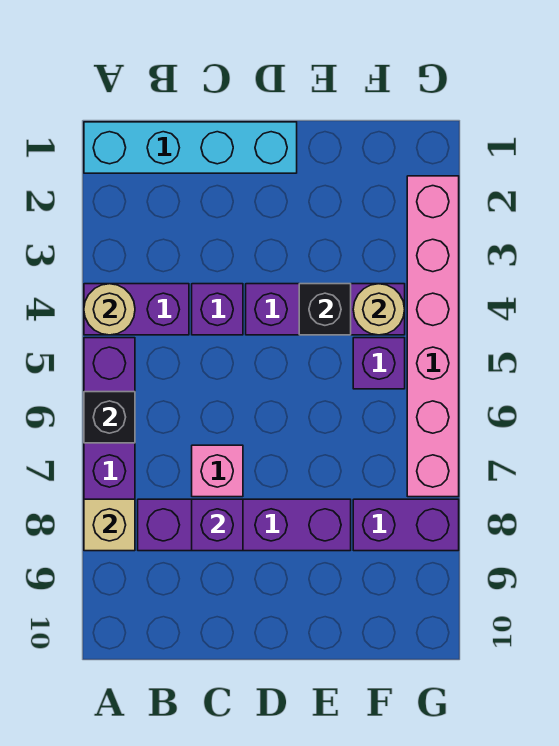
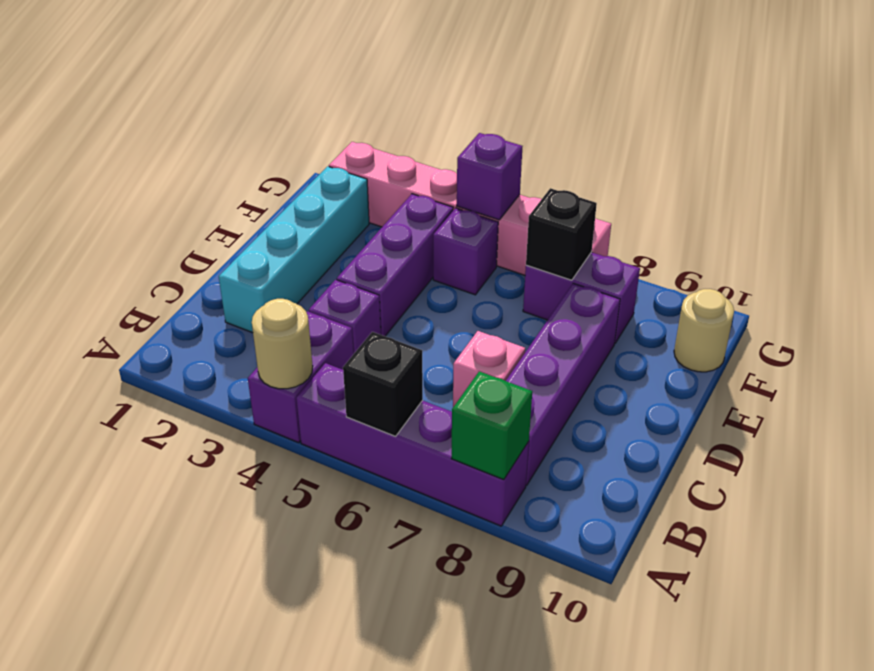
cyan brick A1:D1 level 1 -> cyan brick C2:F2 level 1
tan brick A8 level 2 -> green brick A8 level 2
purple brick C8 level 2 -> purple brick G5 level 2
black brick E4 level 2 -> black brick F7 level 2
tan round brick F4 level 2 -> tan round brick F10 level 1
purple brick F8:G8 level 1 -> purple brick F7:F8 level 1

